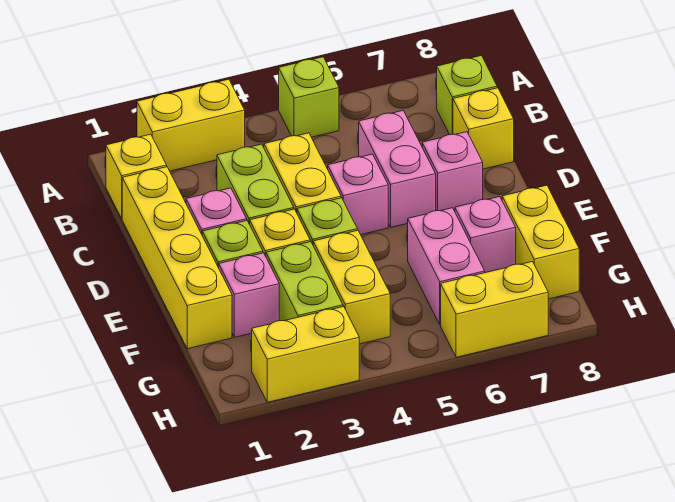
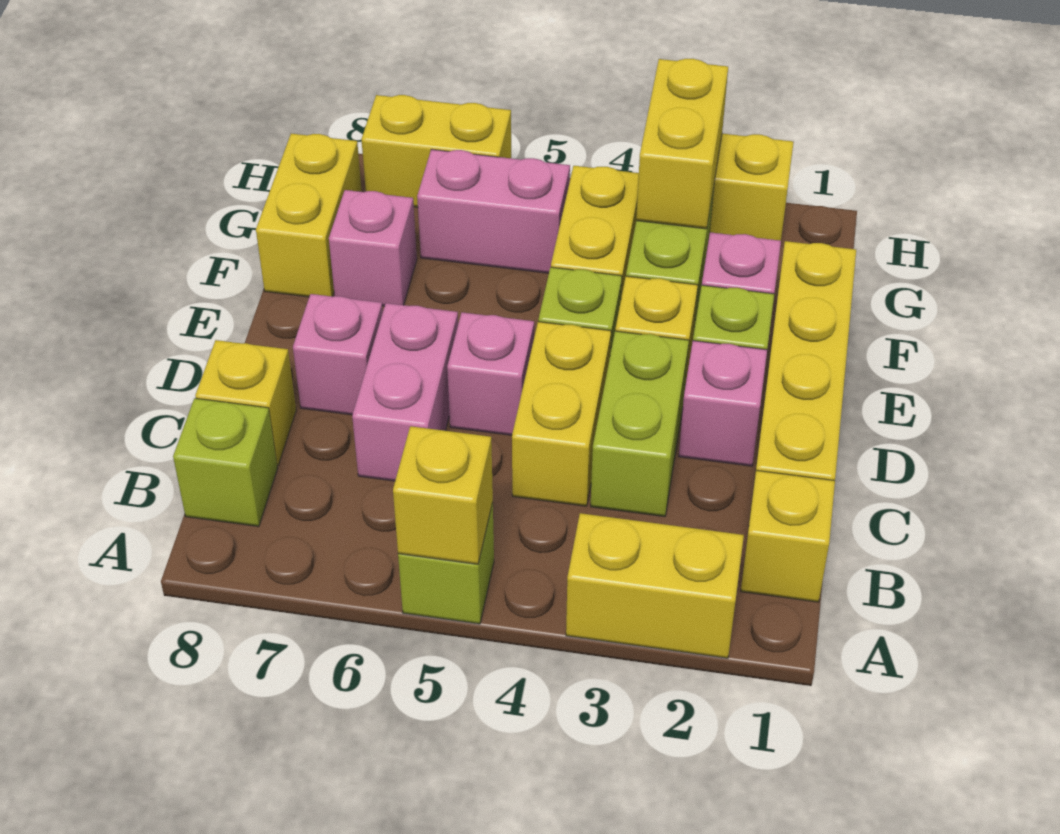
none -> yellow brick A5 level 2
pink brick F6:G6 level 1 -> pink brick G5:G6 level 1
none -> yellow brick G3:H3 level 2

